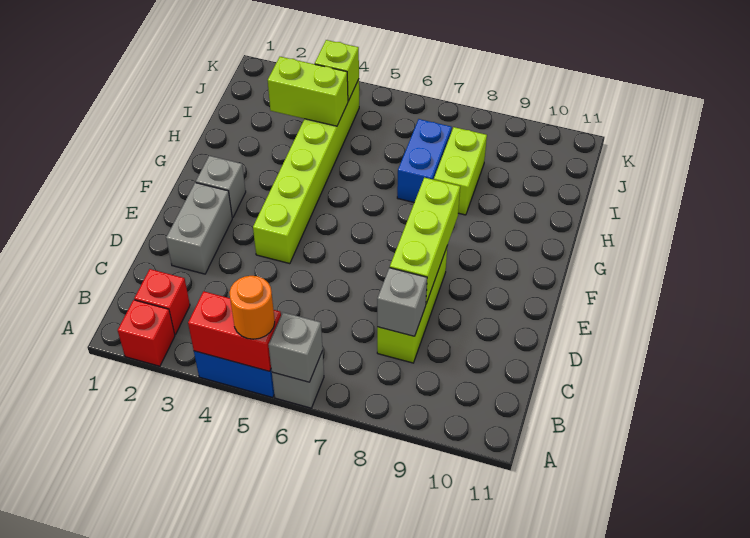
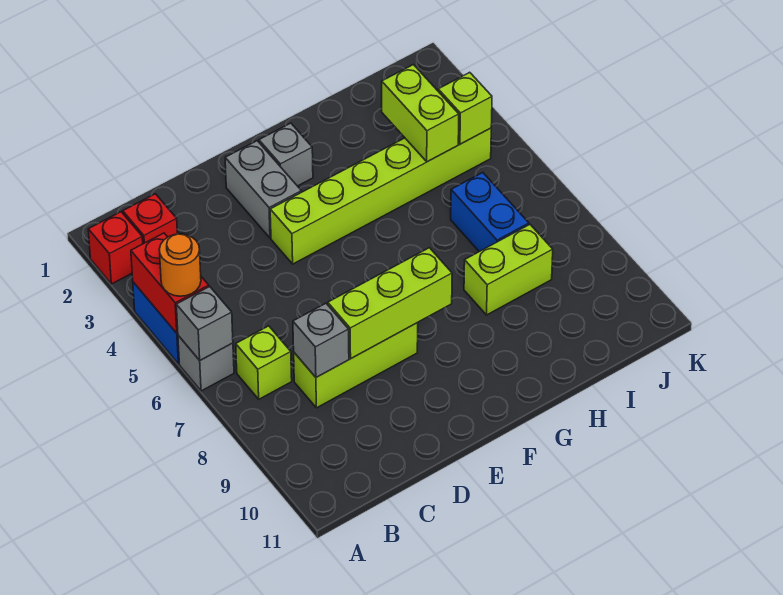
none -> lime brick B7 level 1
grey brick D2:E2 level 1 -> grey brick E2:E3 level 1
blue brick H7:I7 level 1 -> blue brick I6:I7 level 1

